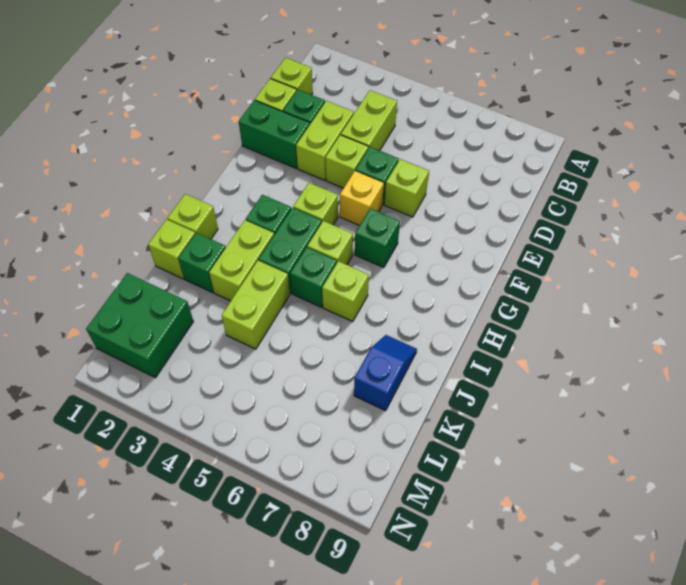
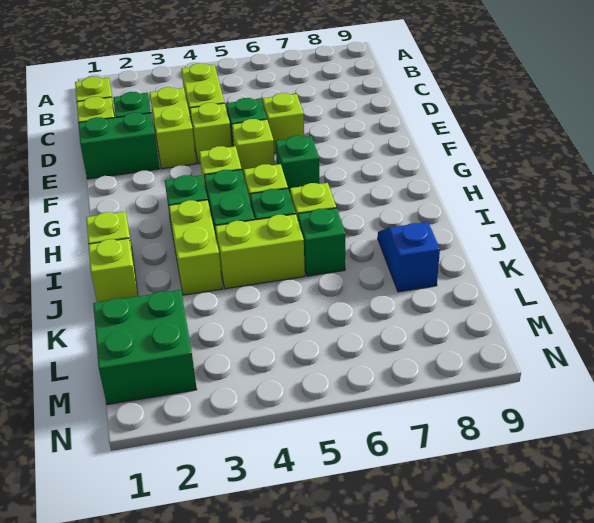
yellow brick F5 level 1 -> lime brick F5 level 1
green brick J2 level 1 -> green brick J6 level 1
lime brick J4:K4 level 1 -> lime brick J4:J5 level 1

